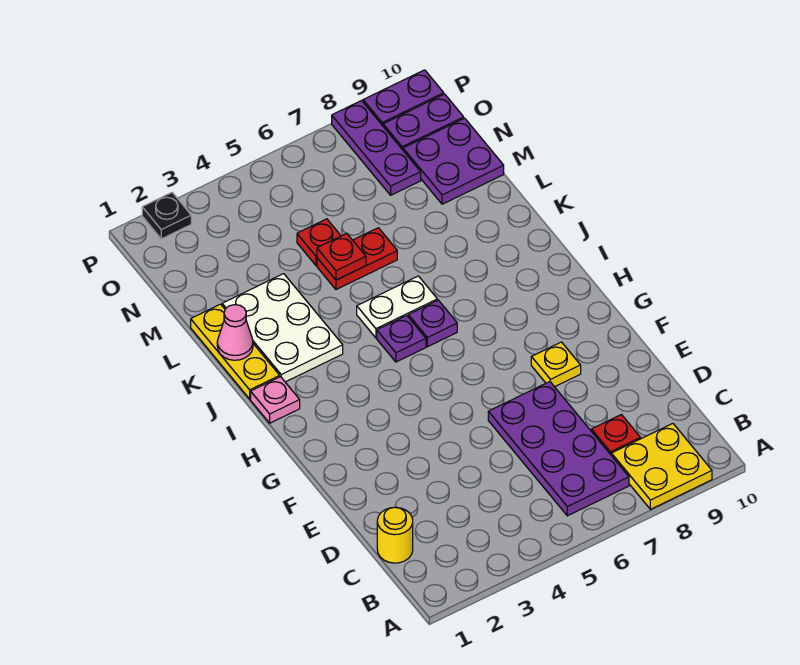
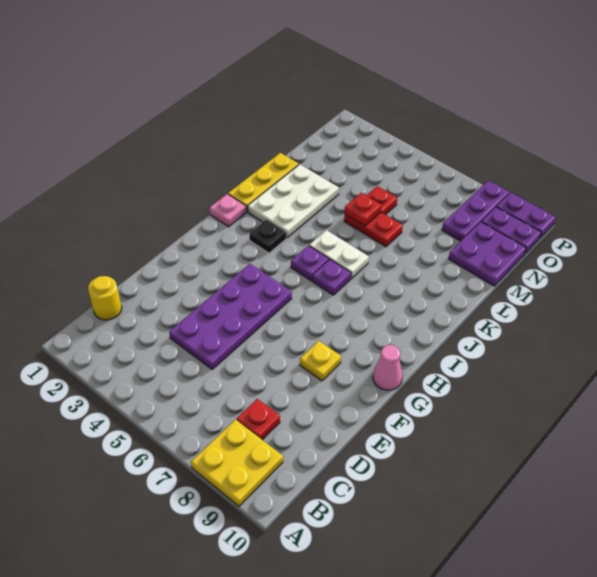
purple plate B6:E7 level 1 -> purple plate D4:G5 level 1
pink cone K1 level 2 -> pink cone G10 level 1
black plate P2 level 1 -> black plate I3 level 1

